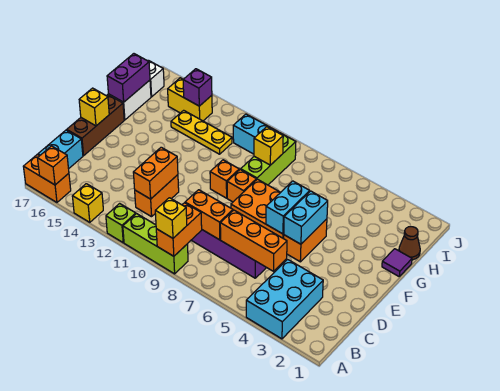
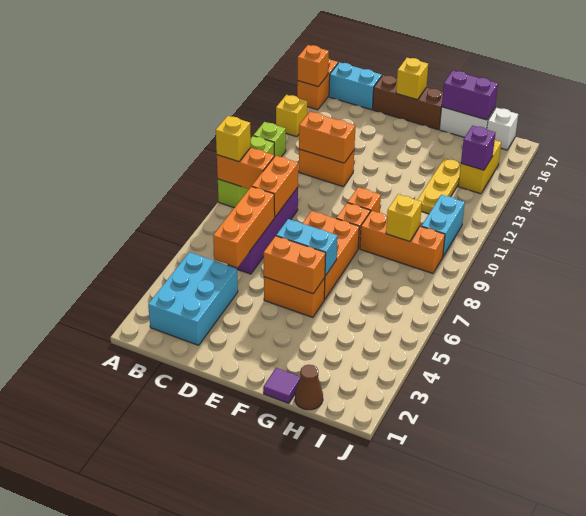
cyan brick A3:C4 level 1 -> cyan brick B2:C4 level 1
cyan brick E5:F5 level 2 -> orange brick E5:F5 level 2
lime brick G9:I9 level 1 -> orange brick G9:I9 level 1

